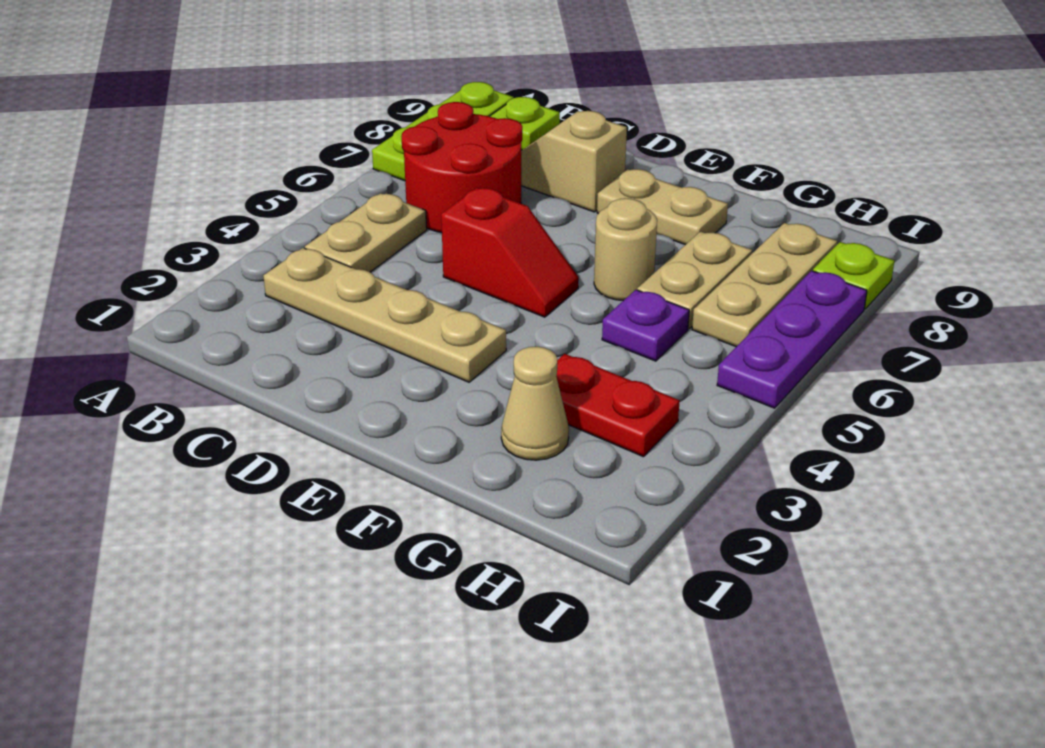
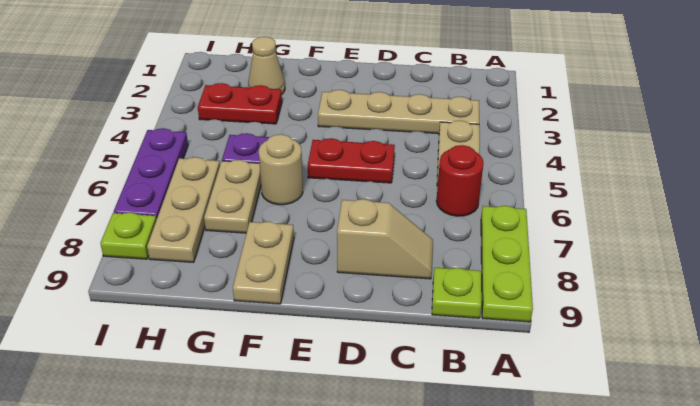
red round brick B6:C7 level 1 -> red round brick B6 level 1
red slope D5:E5 level 1 top D -> red plate D5:E5 level 1
tan plate E8:F8 level 1 -> tan plate F8:F9 level 1

